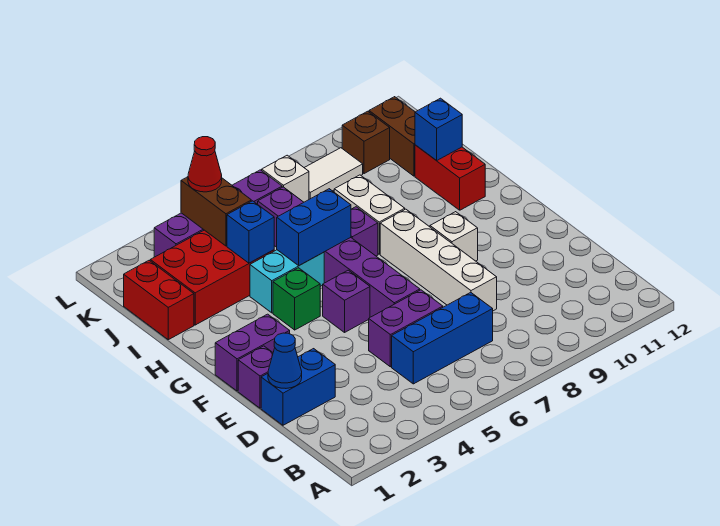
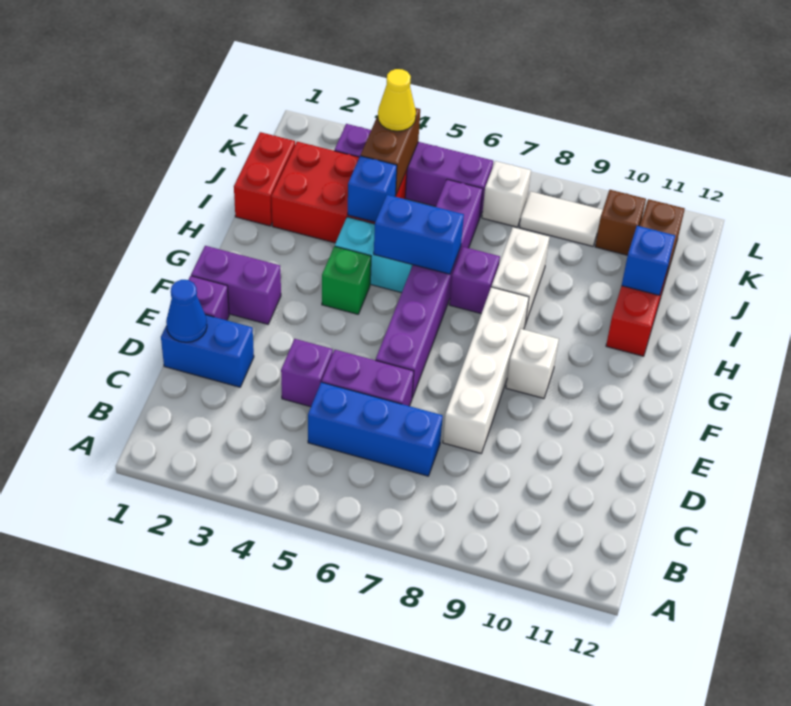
purple brick F5 level 1 -> purple brick D4 level 1
red cone K4 level 3 -> yellow cone K4 level 3

